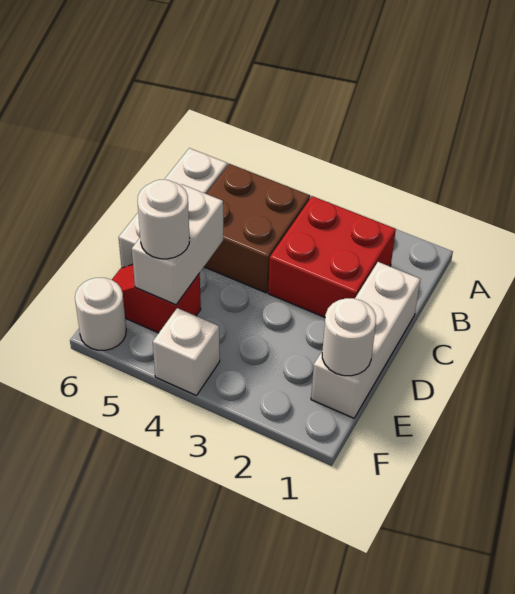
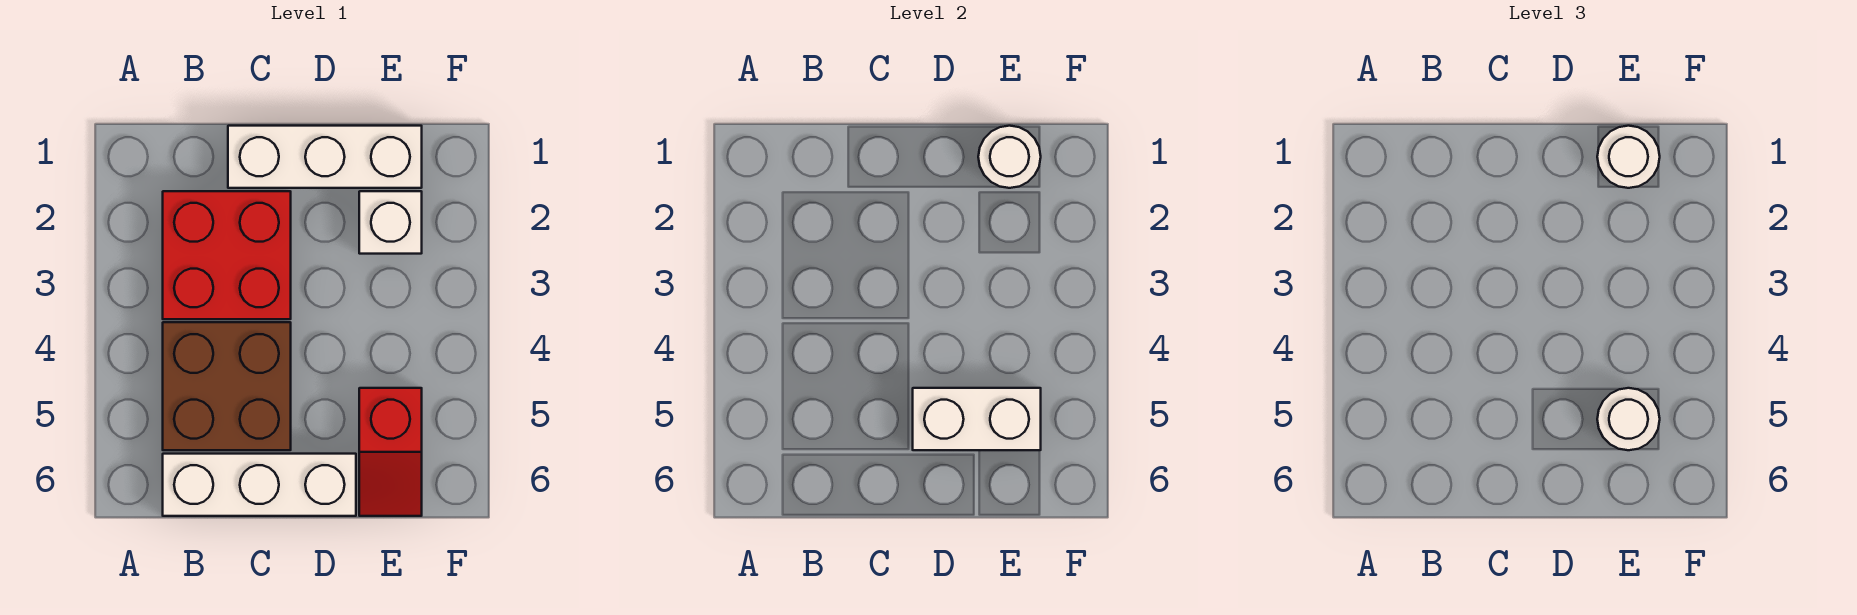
white brick F4 level 1 -> white brick E2 level 1
white round brick F6 level 1 -> white round brick E1 level 3

